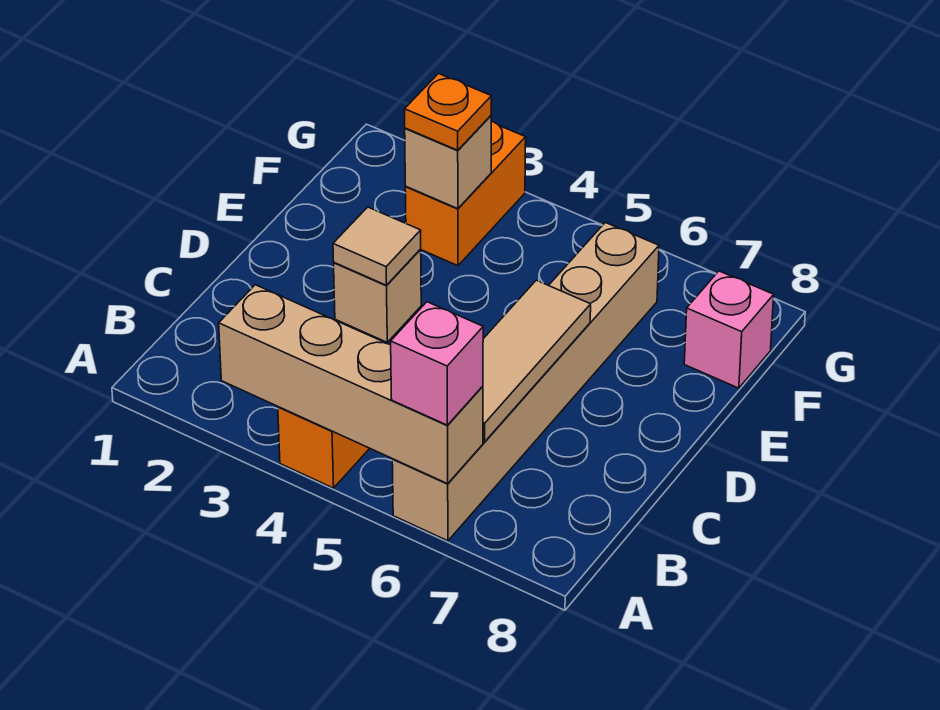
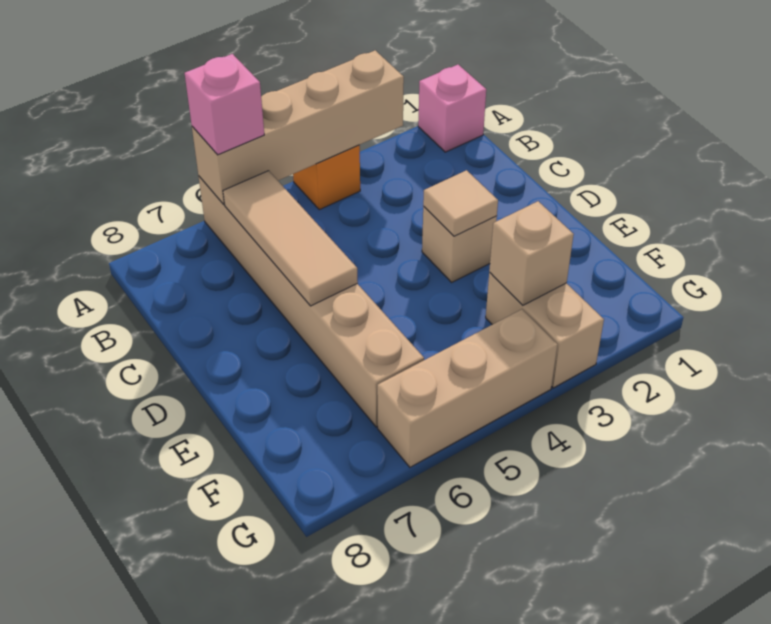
orange brick F3:G3 level 1 -> tan brick F3:G3 level 1
orange plate F3 level 3 -> none
pink brick F8 level 1 -> pink brick A1 level 1
none -> tan brick G4:G6 level 1

